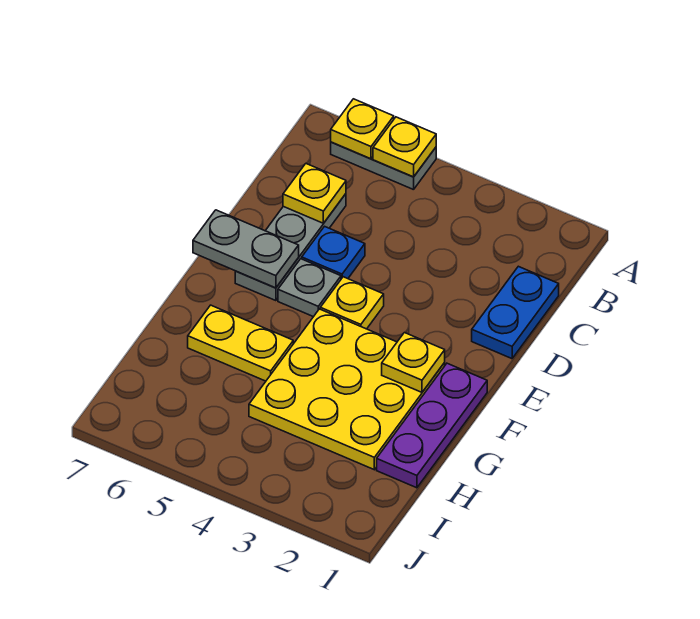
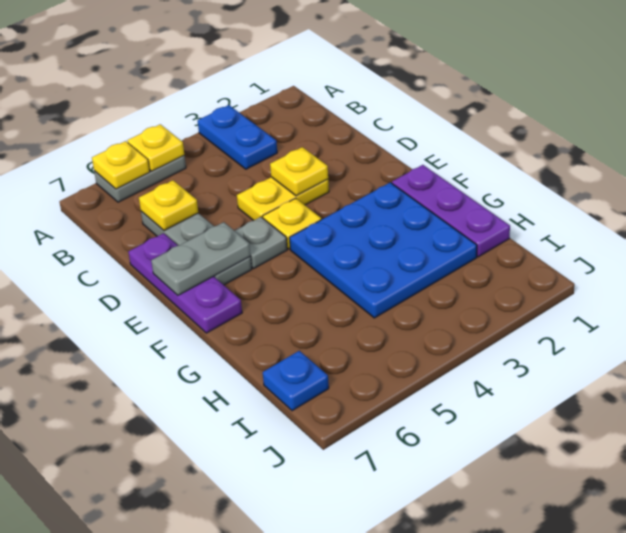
blue plate C1:D1 level 1 -> blue plate A3:B3 level 1
blue plate D5 level 1 -> blue plate I7 level 1
none -> purple plate D7:F7 level 1
yellow plate F2:H4 level 1 -> blue plate F2:H4 level 1
yellow plate F2 level 2 -> yellow plate D3 level 2
yellow plate G5:G6 level 1 -> yellow plate D3:D4 level 1

